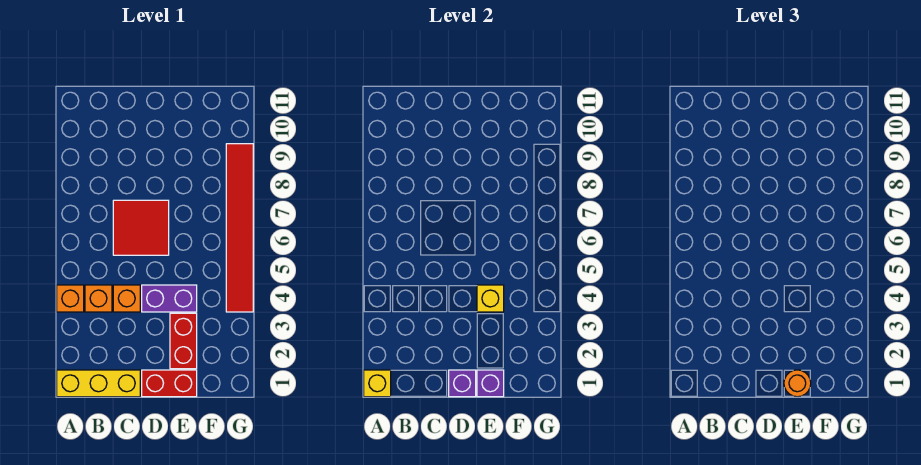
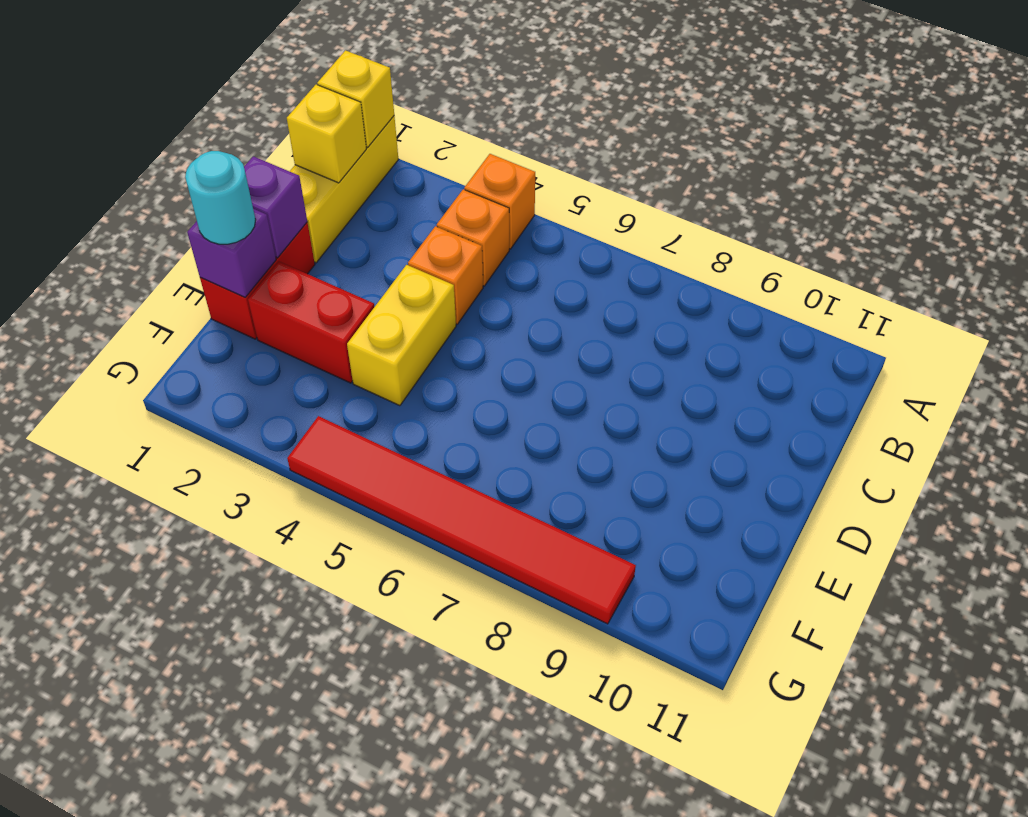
red tile C6:D7 level 1 -> none
purple brick D4:E4 level 1 -> yellow brick D4:E4 level 1
orange round brick E1 level 3 -> cyan round brick E1 level 3
yellow brick E4 level 2 -> yellow brick B1 level 2

